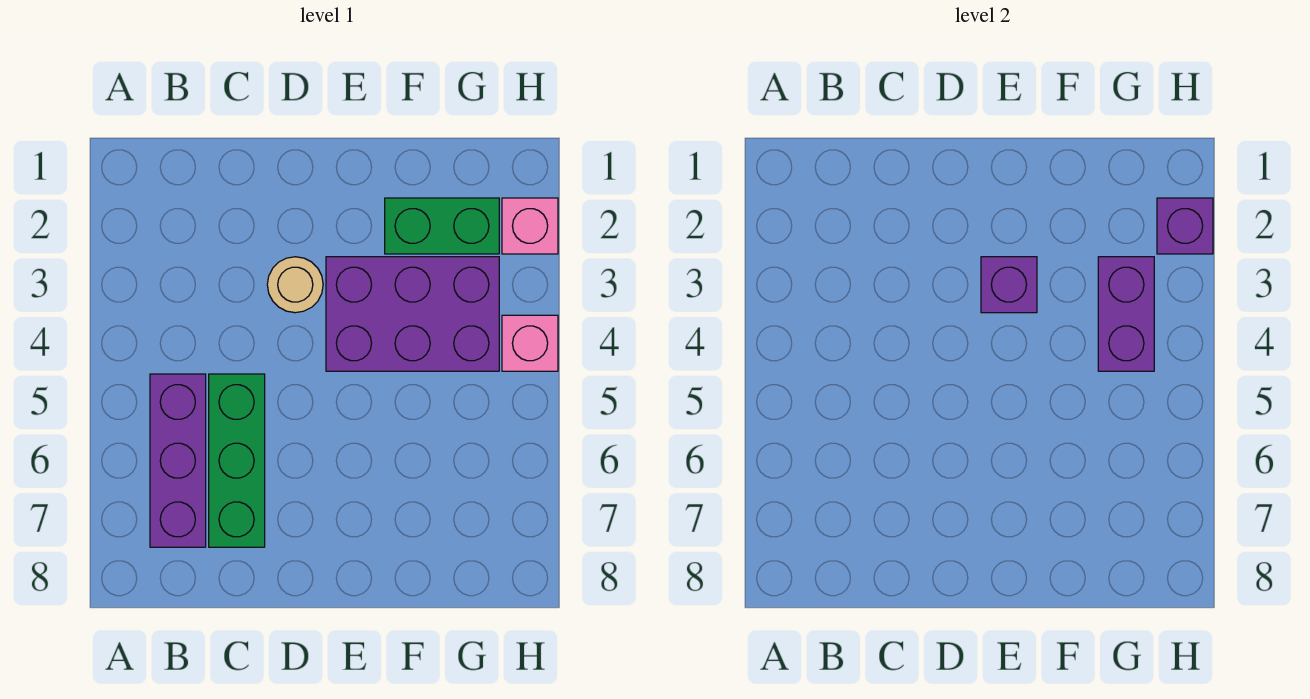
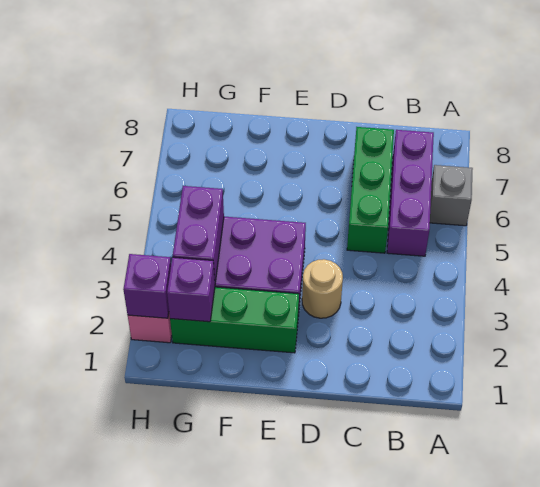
none -> grey brick A6 level 1
purple brick E3 level 2 -> purple brick G2 level 2
green brick F2:G2 level 1 -> green brick E2:G2 level 1
pink brick H4 level 1 -> none

